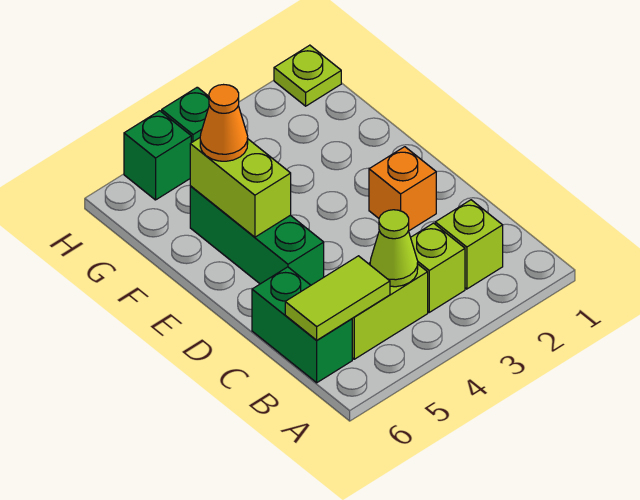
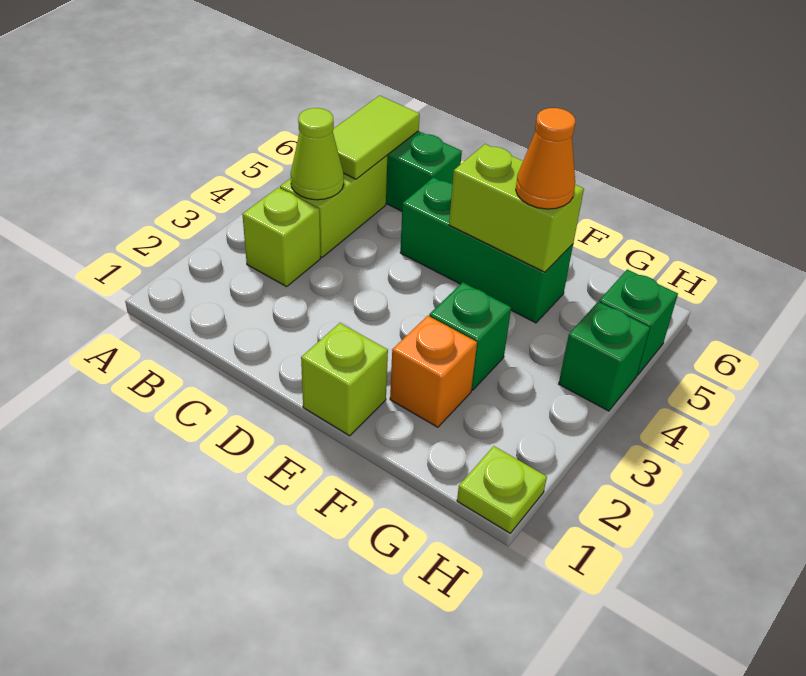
lime brick B2 level 1 -> lime brick E1 level 1
orange brick D2 level 1 -> orange brick F2 level 1
none -> green brick F3 level 1

